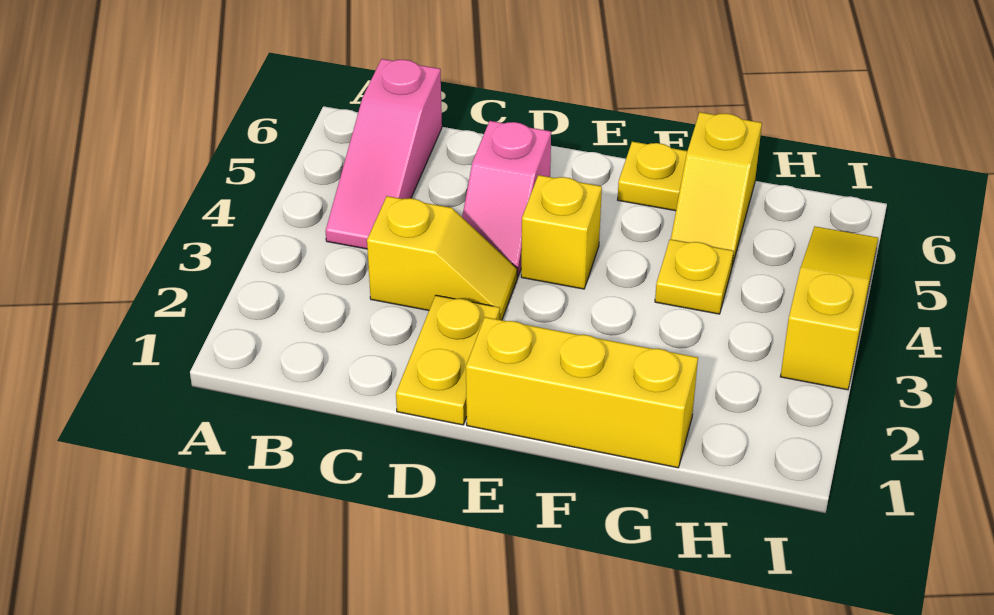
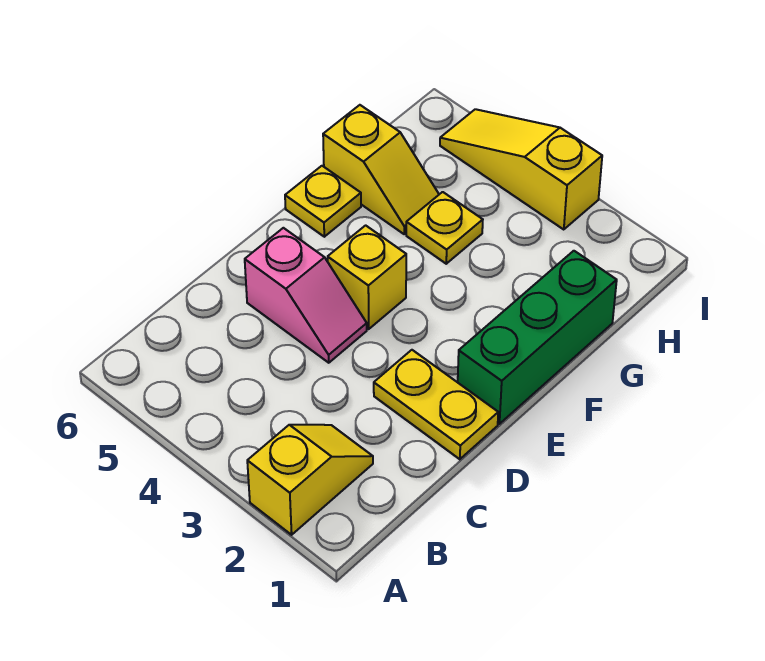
pink slope B4:B6 level 1 top 6 -> none
yellow slope C3:D3 level 1 top C -> yellow slope A2:B2 level 1 top A
yellow brick E1:G1 level 1 -> green brick E1:G1 level 1

